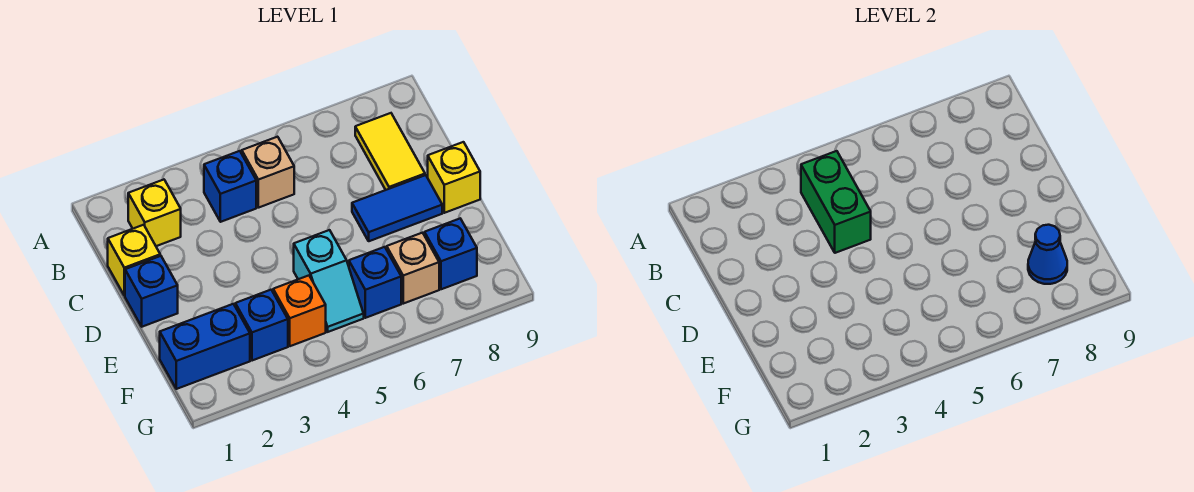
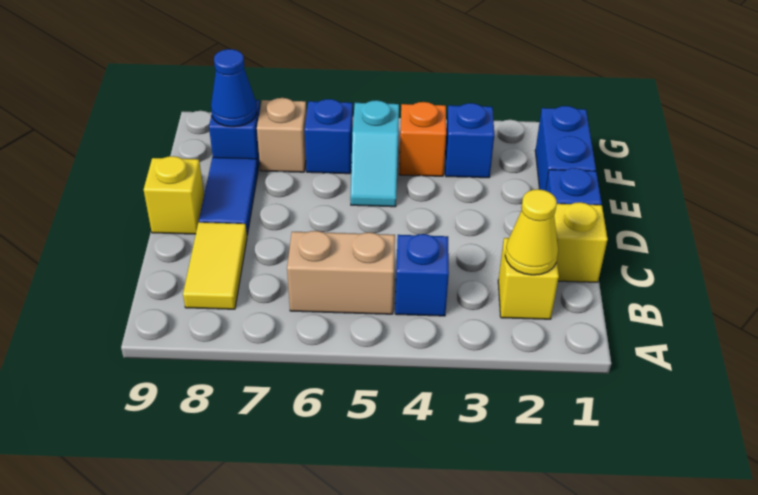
none -> yellow cone B2 level 2
green brick B4:C4 level 2 -> none
tan brick B5 level 1 -> tan brick B5:B6 level 1
blue tile D7:D8 level 1 -> blue tile D8:E8 level 1
cyan slope E5:F5 level 1 top E -> cyan slope E5:F5 level 1 top F
blue brick F1:F2 level 1 -> blue brick E1:F1 level 1

